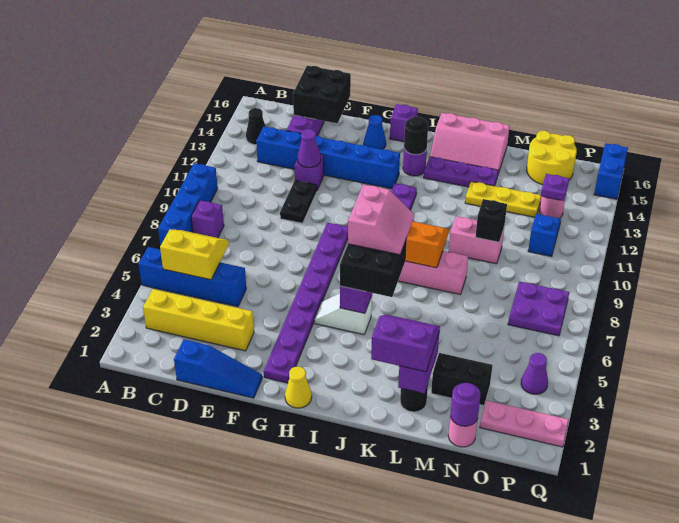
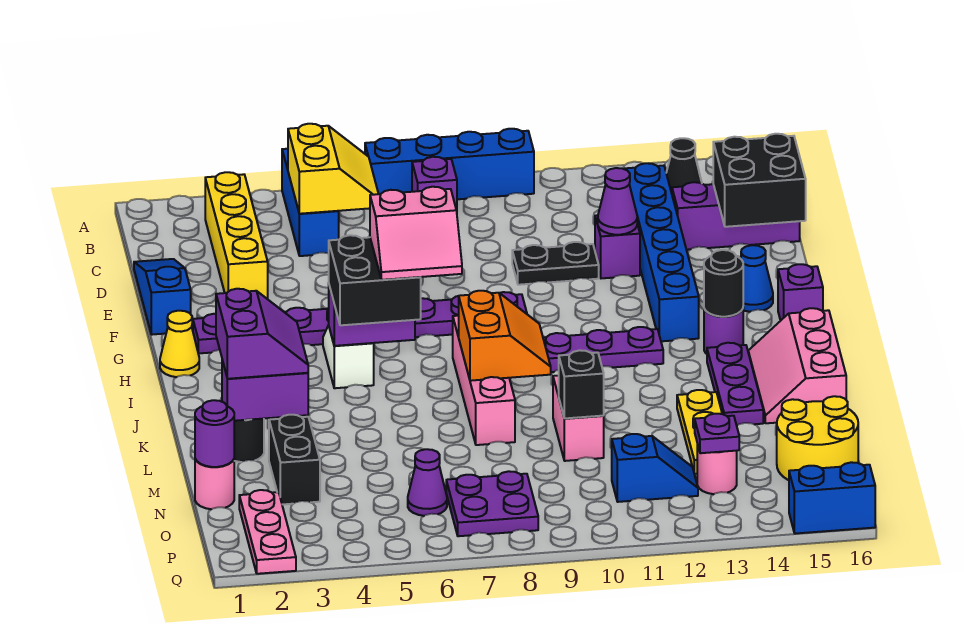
blue brick A5:D5 level 1 -> blue brick A5:C5 level 1
blue slope D1:F1 level 1 top D -> blue slope D1:F1 level 1 top F
purple cone P4 level 1 -> purple cone O6 level 1

